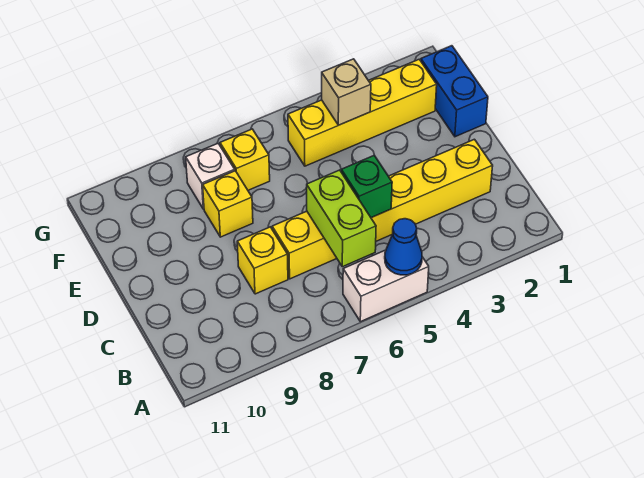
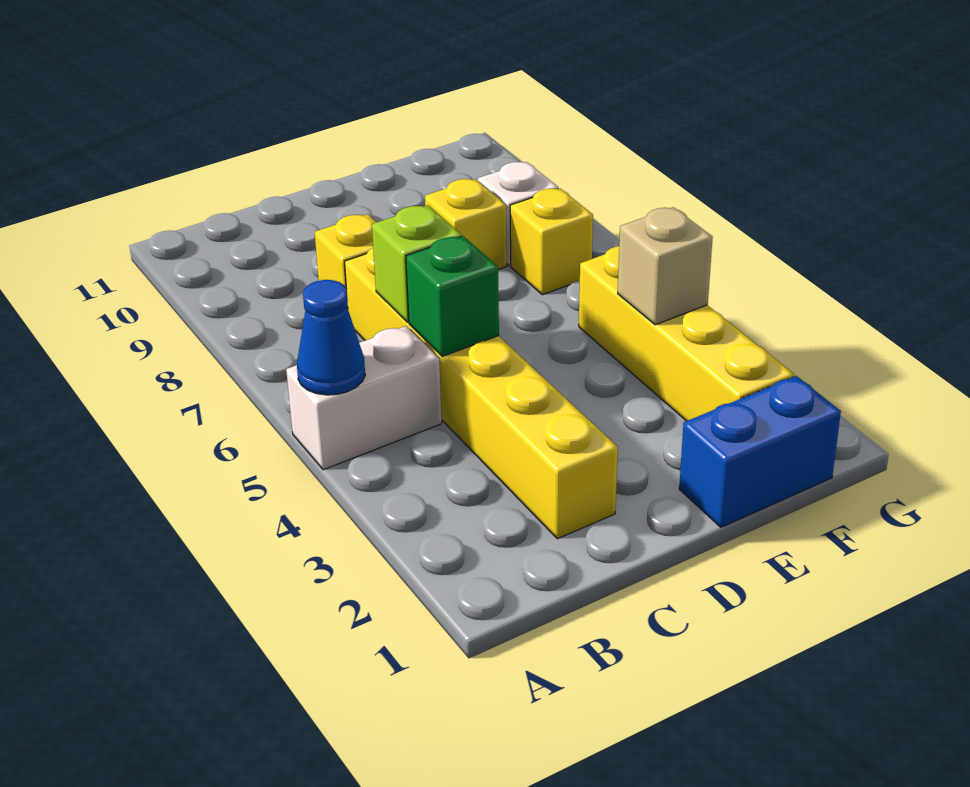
white brick A5:A6 level 1 -> white brick A5:B5 level 1
lime brick B6:C6 level 2 -> lime brick C6 level 2

